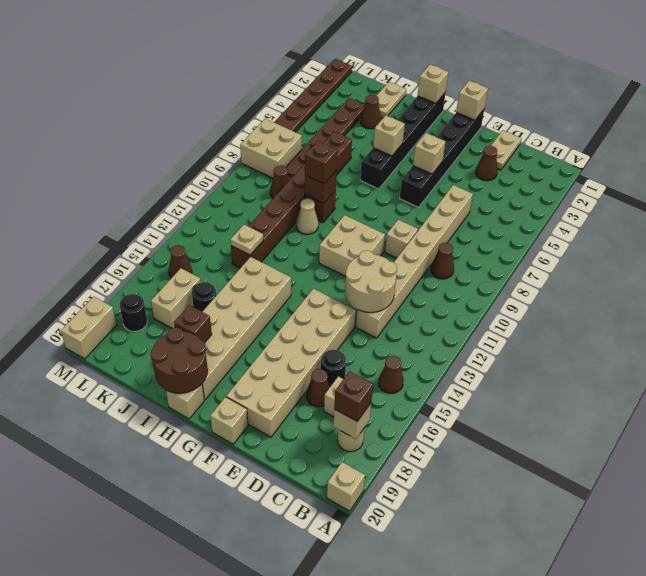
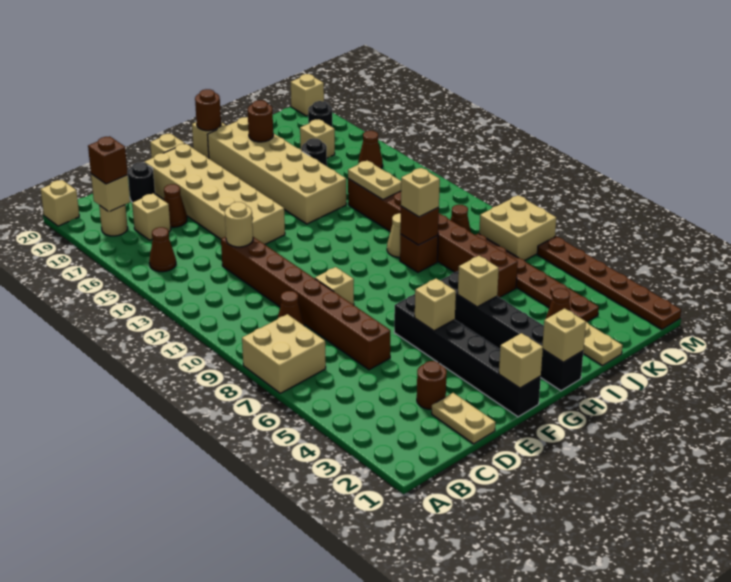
brown cone D3 level 1 -> brown round brick D3 level 1
tan brick D6:D13 level 1 -> brown brick D6:D13 level 1
tan round brick D12:E13 level 2 -> tan round brick D13 level 2
black round brick D16 level 1 -> black round brick D19 level 1
tan brick F10:G11 level 1 -> tan brick A7:B8 level 1
brown round brick H19:I20 level 2 -> brown round brick H20 level 2
brown brick I9 level 3 -> tan brick I9 level 3
brown brick I18 level 2 -> brown round brick I18 level 2
tan plate J13 level 2 -> tan plate J12:J13 level 2
tan brick K16:K17 level 1 -> tan brick K17 level 1
tan brick M19:M20 level 1 -> tan brick M20 level 1

